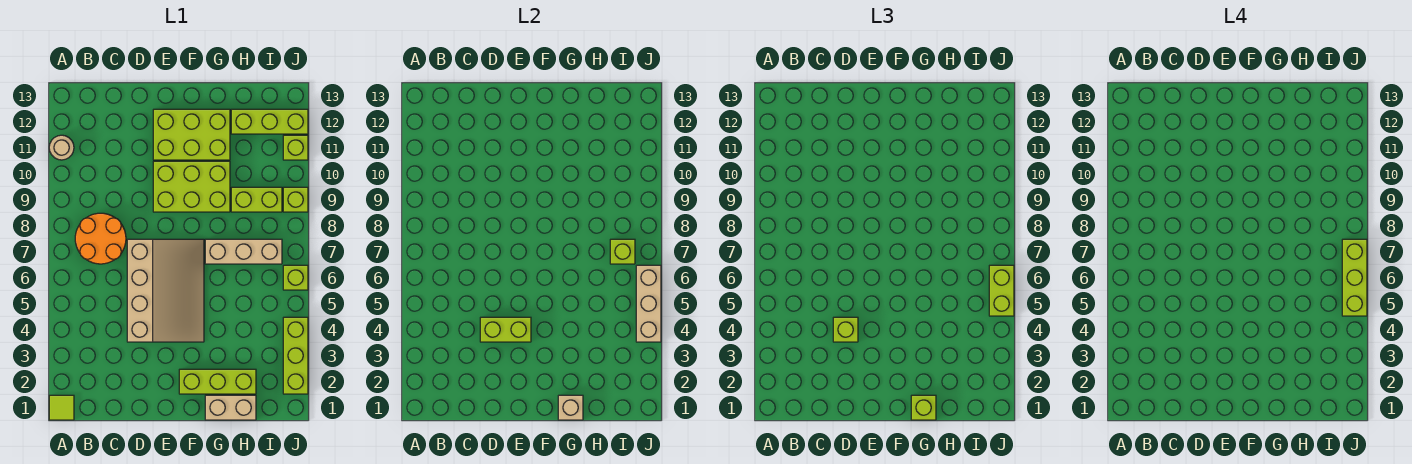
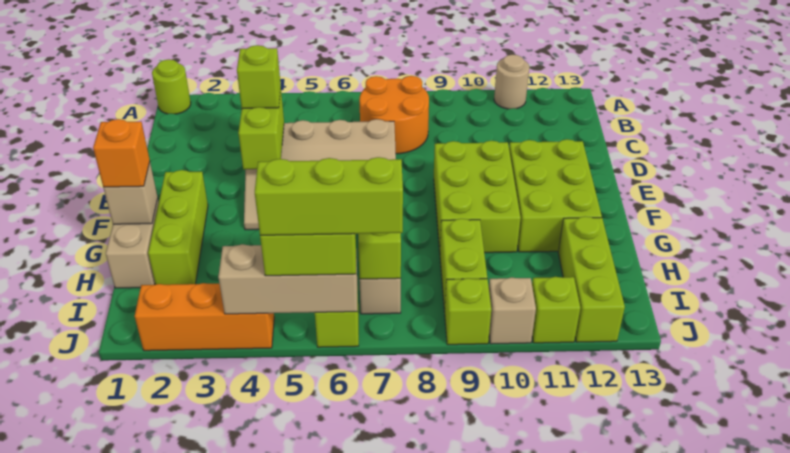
lime tile A1 level 1 -> lime round brick A1 level 1
lime brick G1 level 3 -> orange brick G1 level 3
lime brick J2:J4 level 1 -> orange brick J2:J4 level 1
none -> tan brick J10 level 1

